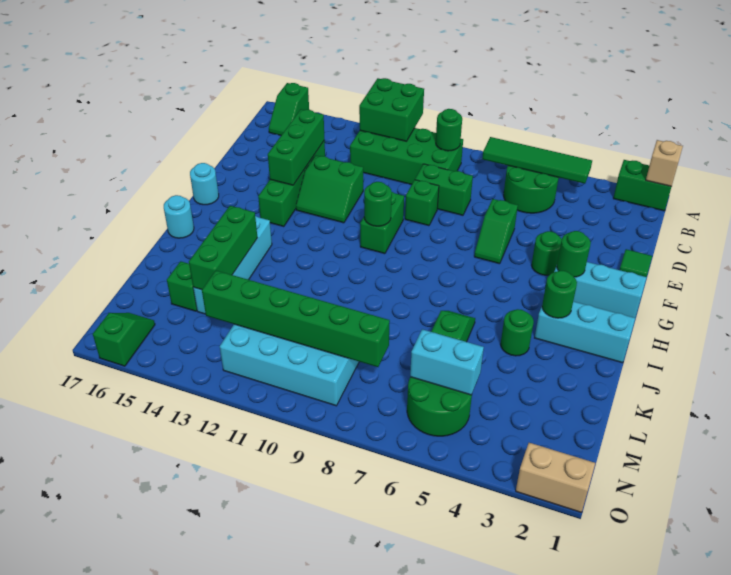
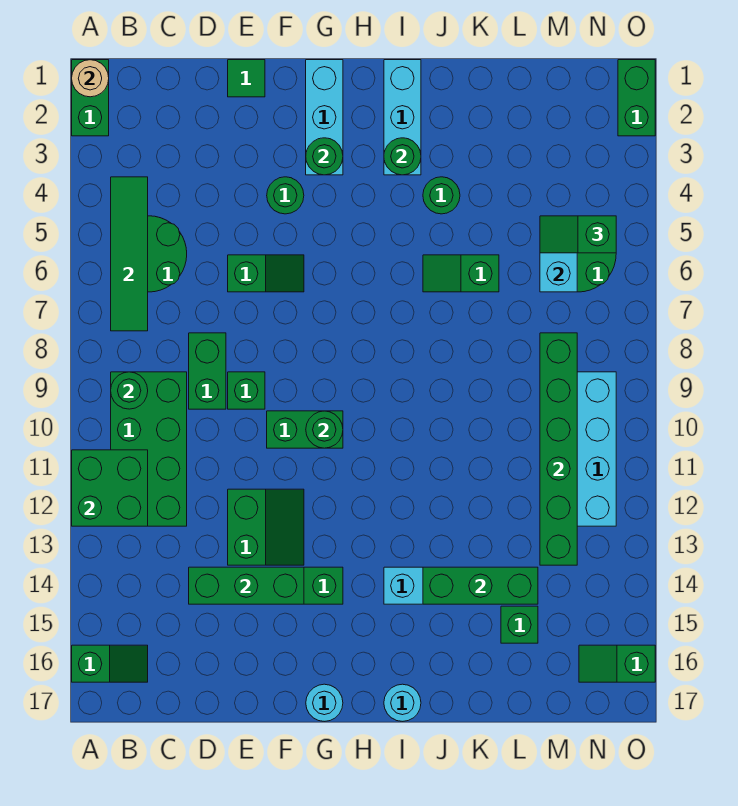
tan brick A1 level 2 -> tan round brick A1 level 2
none -> green slope M5:N5 level 3 top N
tan brick O1:O2 level 1 -> green brick O1:O2 level 1

